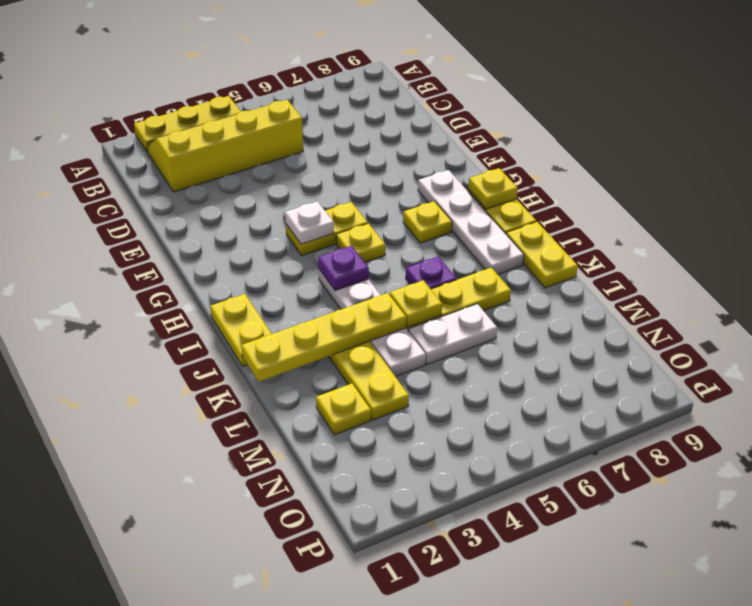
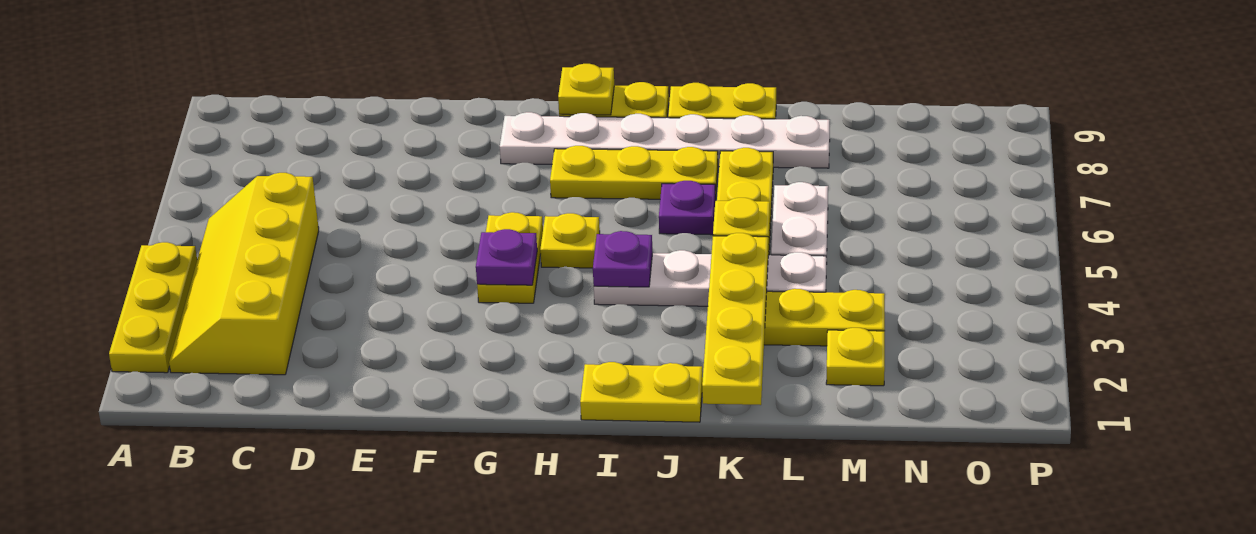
white plate G4 level 2 -> purple plate G4 level 2
white plate G8:J8 level 1 -> white plate G8:L8 level 1
yellow plate H7 level 1 -> yellow plate H7:J7 level 1

